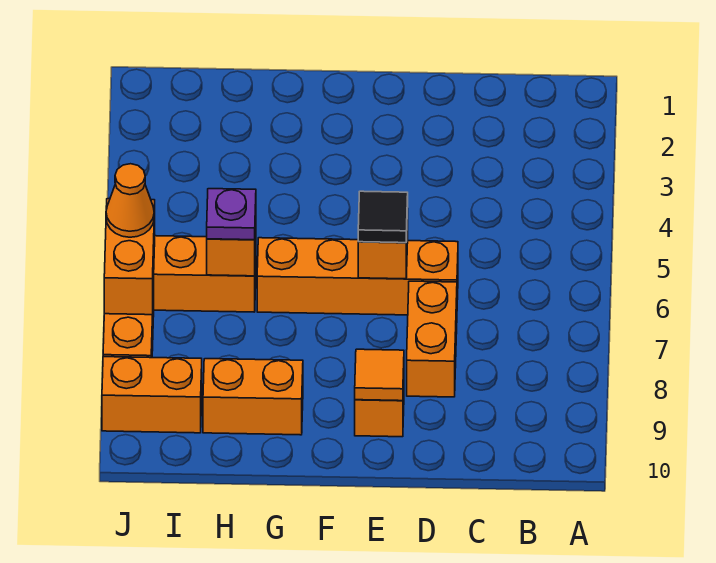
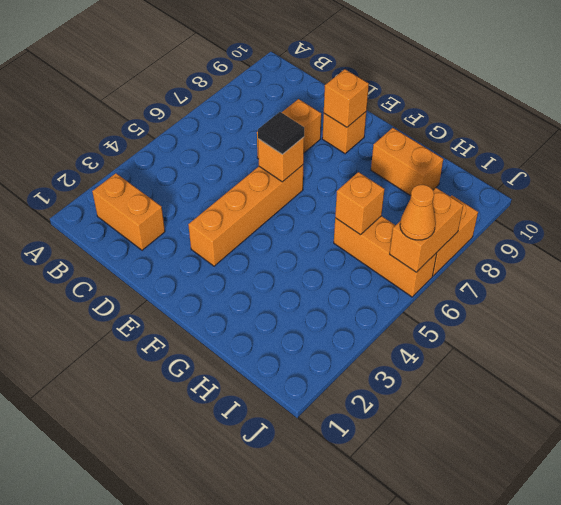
orange brick D6:G6 level 1 -> orange brick E3:E6 level 1
orange tile E9 level 2 -> orange brick E9 level 2
purple plate H6 level 3 -> none
orange brick I9:J9 level 1 -> orange brick B2:C2 level 1

